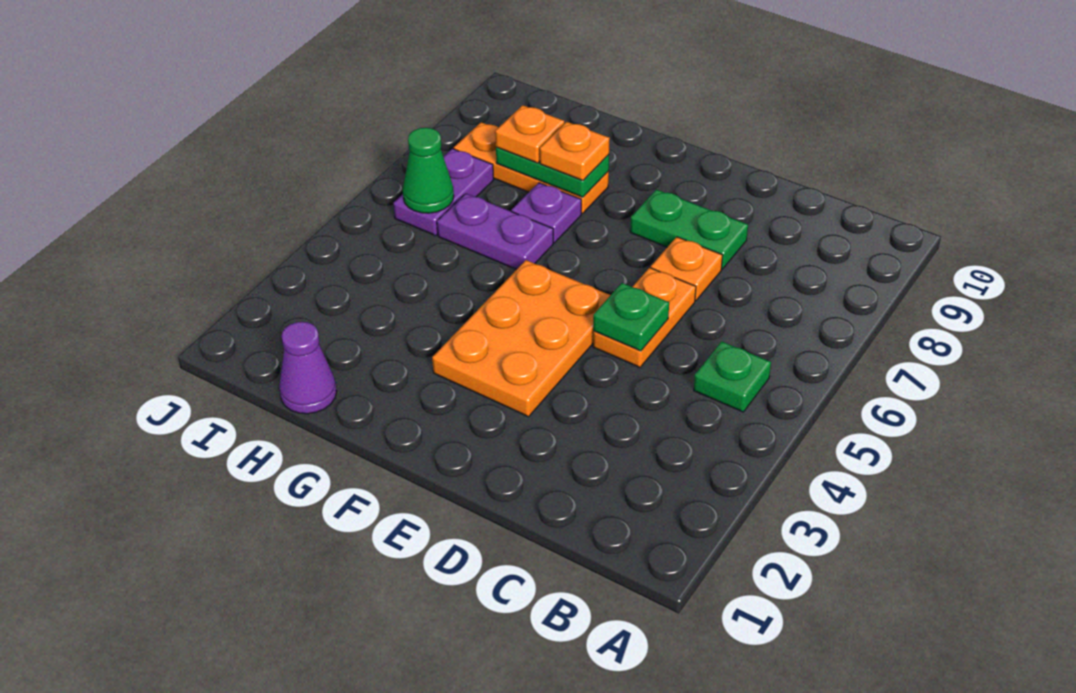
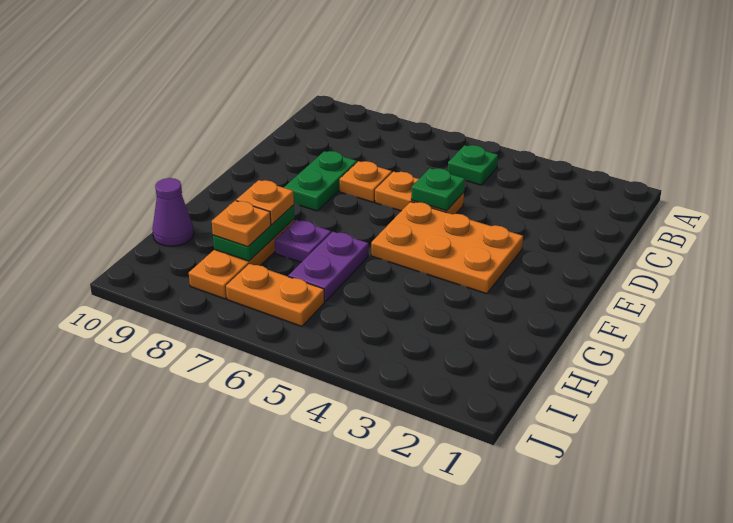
purple cone H1 level 1 -> purple cone H10 level 1
purple plate I6:I7 level 1 -> orange plate I6:I7 level 1
green cone I6 level 2 -> none

